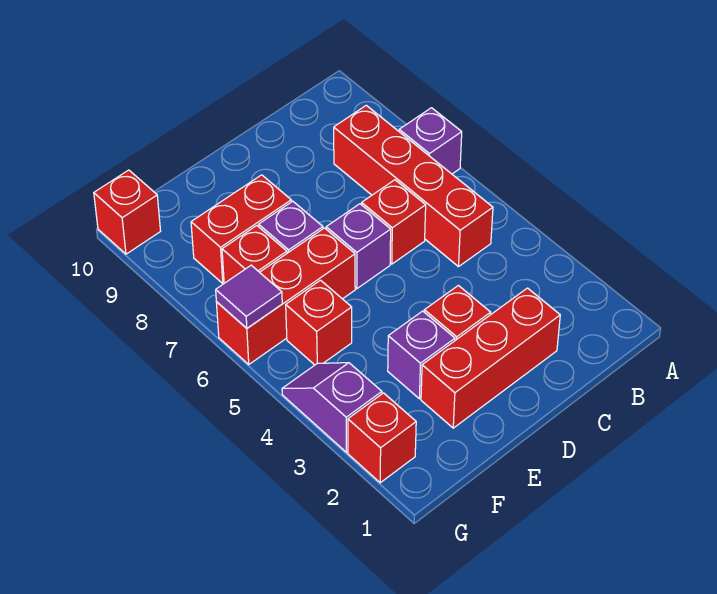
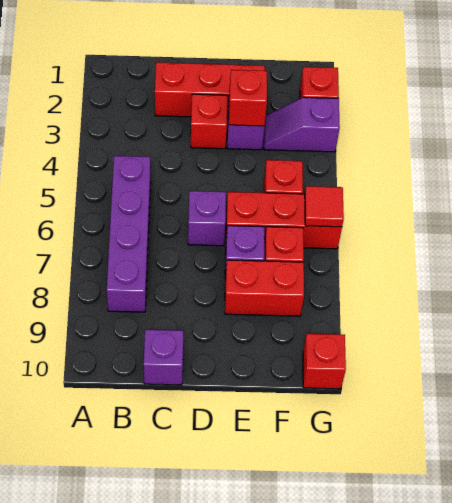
purple brick A7 level 1 -> purple brick C10 level 1
red brick B5:B8 level 1 -> purple brick B5:B8 level 1
red brick C6 level 1 -> red brick E3 level 2
purple slope G3:G4 level 1 top 3 -> purple slope F3:G3 level 1 top G
purple tile G6 level 2 -> red tile G6 level 2

